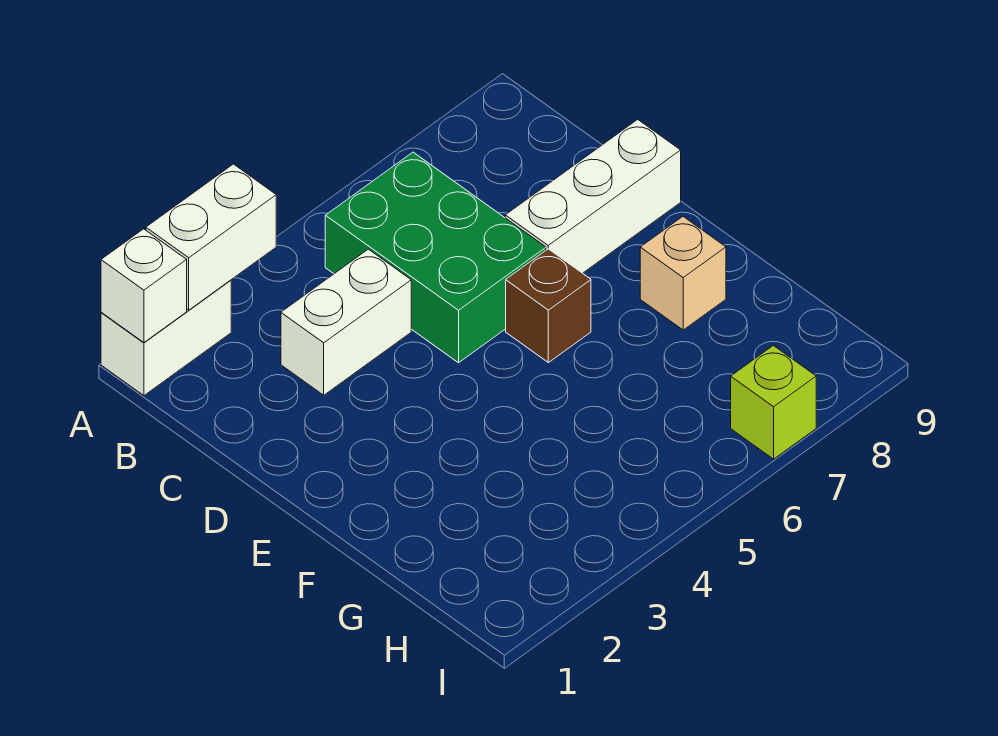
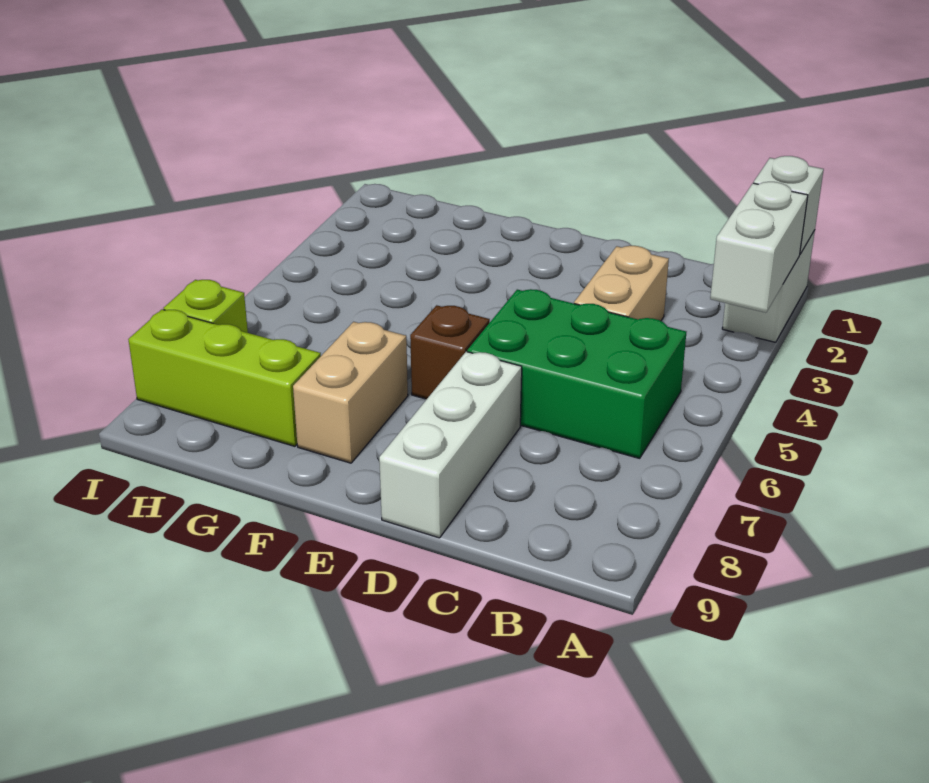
white brick C3:C4 level 1 -> tan brick C3:C4 level 1
tan brick F8 level 1 -> tan brick F7:F8 level 1
none -> lime brick G8:I8 level 1

